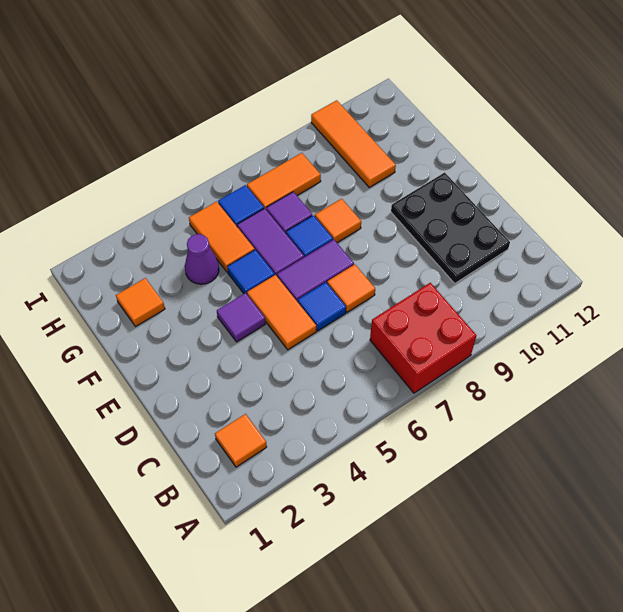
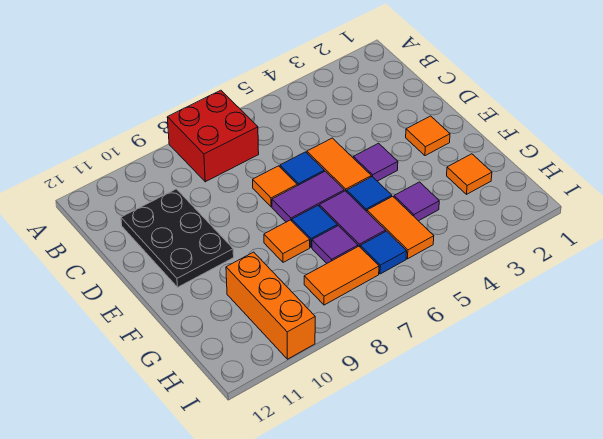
orange tile B2 level 1 -> orange tile E2 level 1
purple cone G4 level 1 -> purple tile G4 level 1
orange tile G10:I10 level 1 -> orange brick G10:I10 level 1

